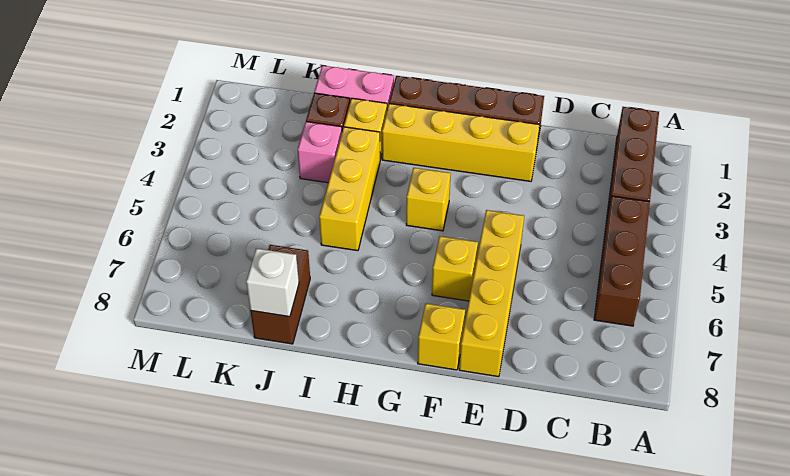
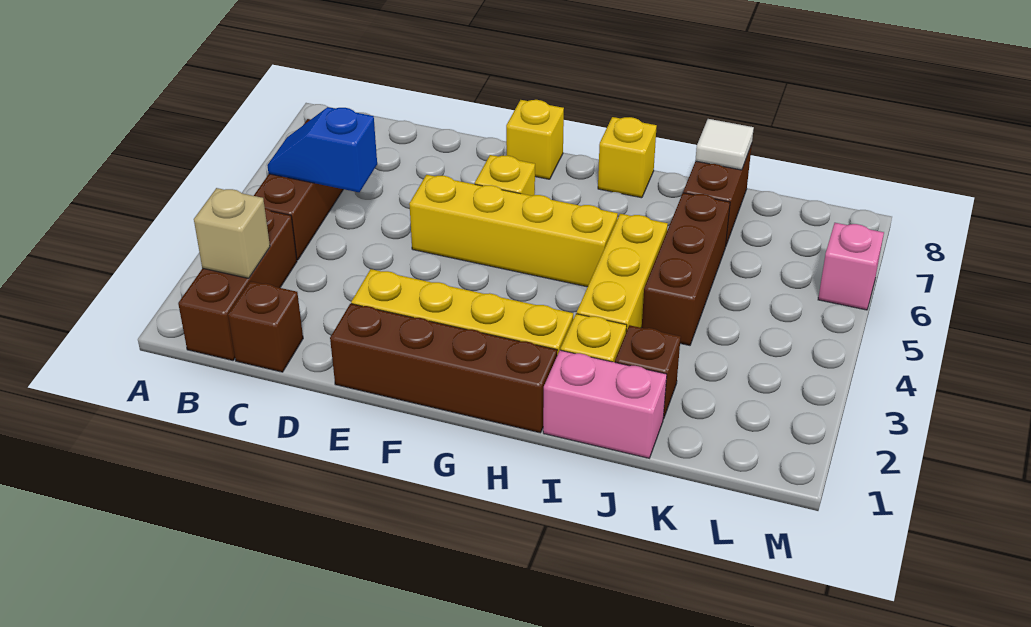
none -> tan brick B2 level 2
none -> blue slope B5:C5 level 2 top C
none -> brown brick C1 level 1
yellow brick E5:E8 level 1 -> yellow brick E5:H5 level 1
yellow brick G4 level 1 -> yellow brick H8 level 1
pink brick J3 level 1 -> pink brick M6 level 1
none -> brown brick J4:J6 level 1
white brick J8 level 2 -> white tile J8 level 2

